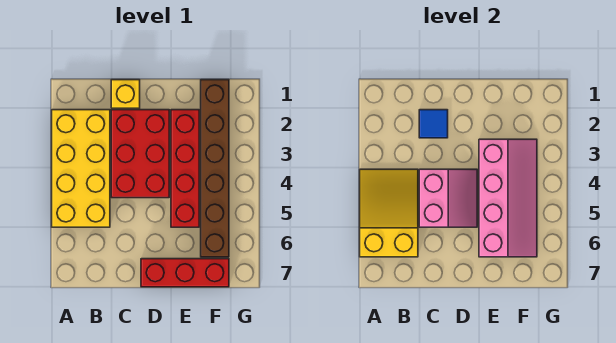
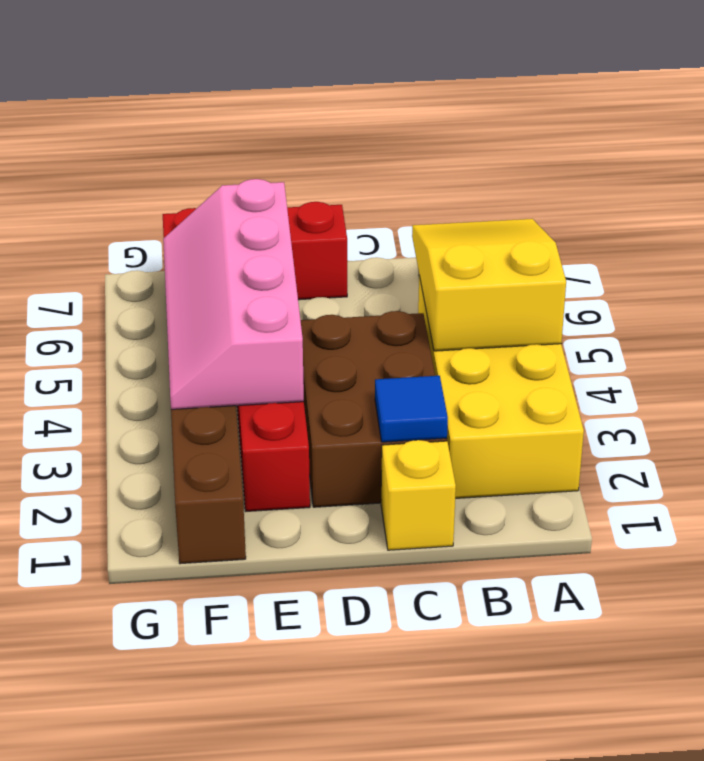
yellow slope A4:B6 level 2 top 6 -> yellow slope A4:B6 level 2 top 4
red brick C2:D4 level 1 -> brown brick C2:D4 level 1
pink slope C4:D5 level 2 top C -> none

